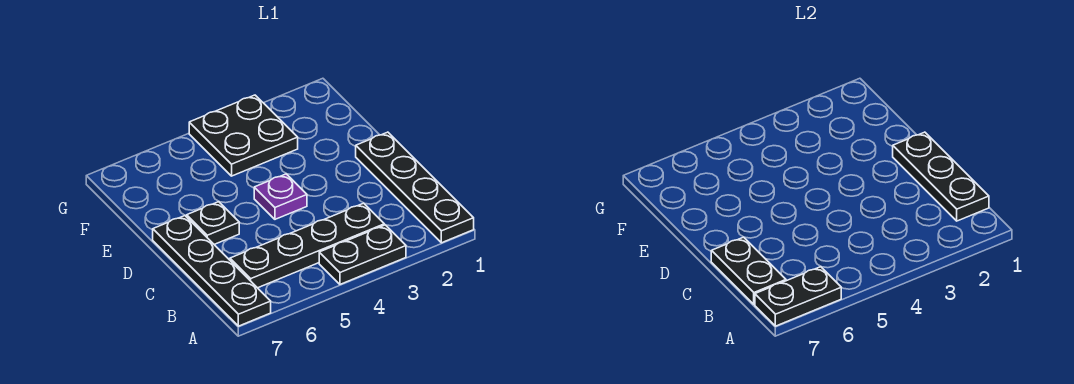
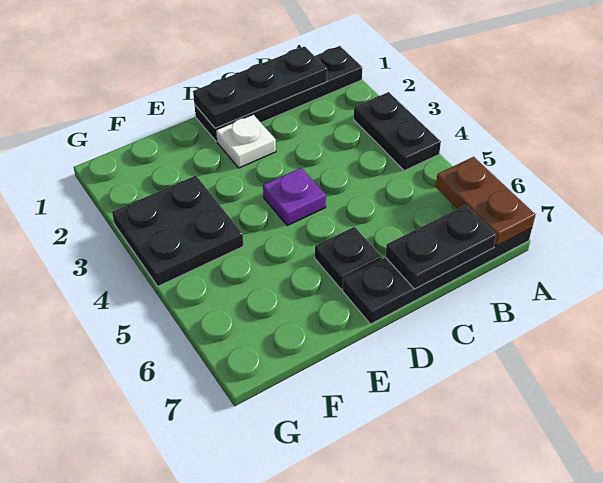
black plate A6:A7 level 2 -> brown plate A6:A7 level 2
black plate B3:B6 level 1 -> none
none -> white plate D2 level 1

